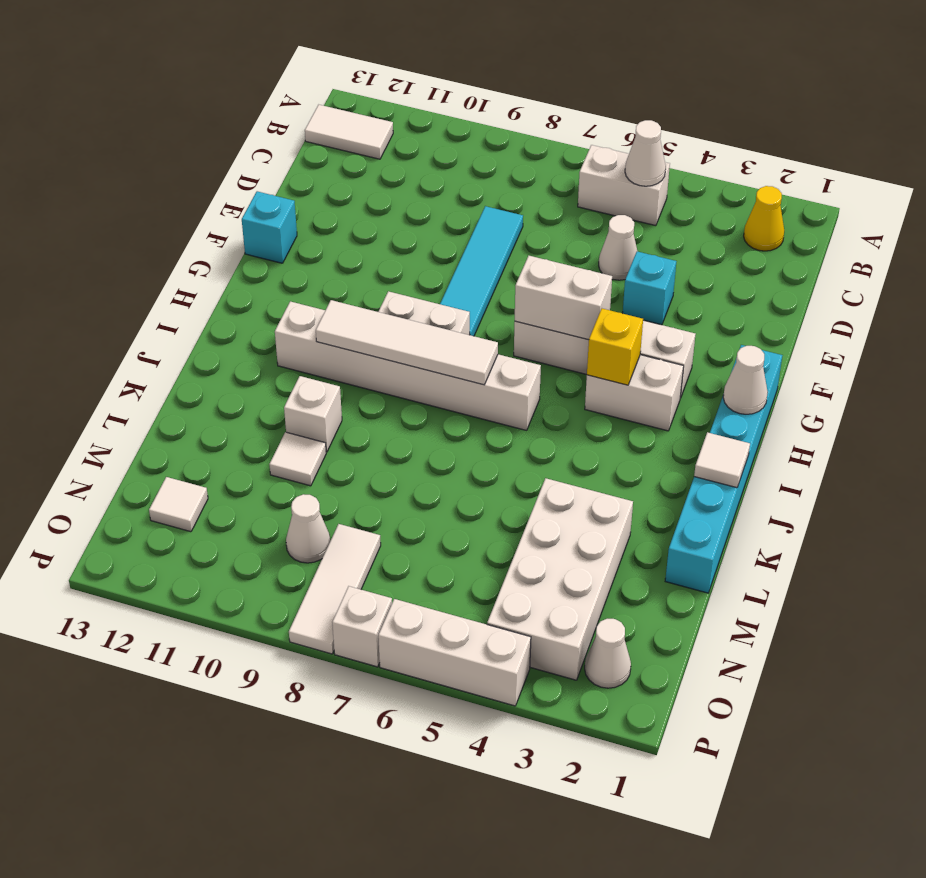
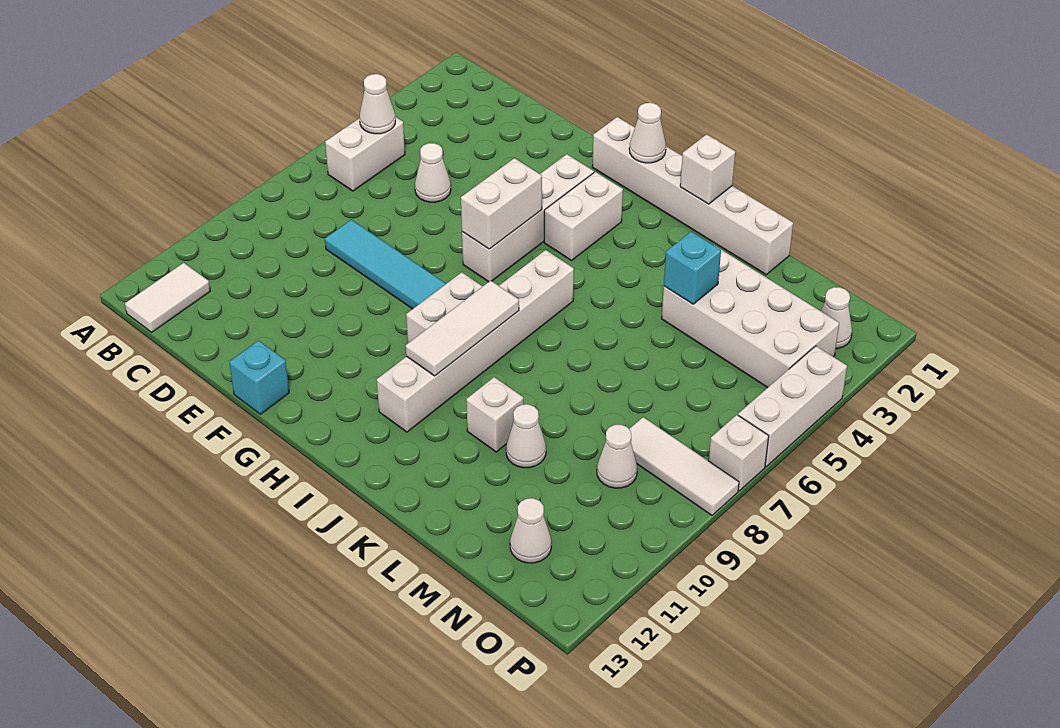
yellow cone B2 level 1 -> none
cyan brick E4 level 1 -> cyan brick L4 level 2
cyan brick G1:L1 level 1 -> white brick G1:L1 level 1
yellow brick H4 level 2 -> none
white tile I7:I10 level 2 -> white tile I8:I10 level 2
white tile J1 level 2 -> white brick J1 level 2
white tile L10 level 1 -> white cone L10 level 1
white tile N12 level 1 -> white cone N12 level 1

